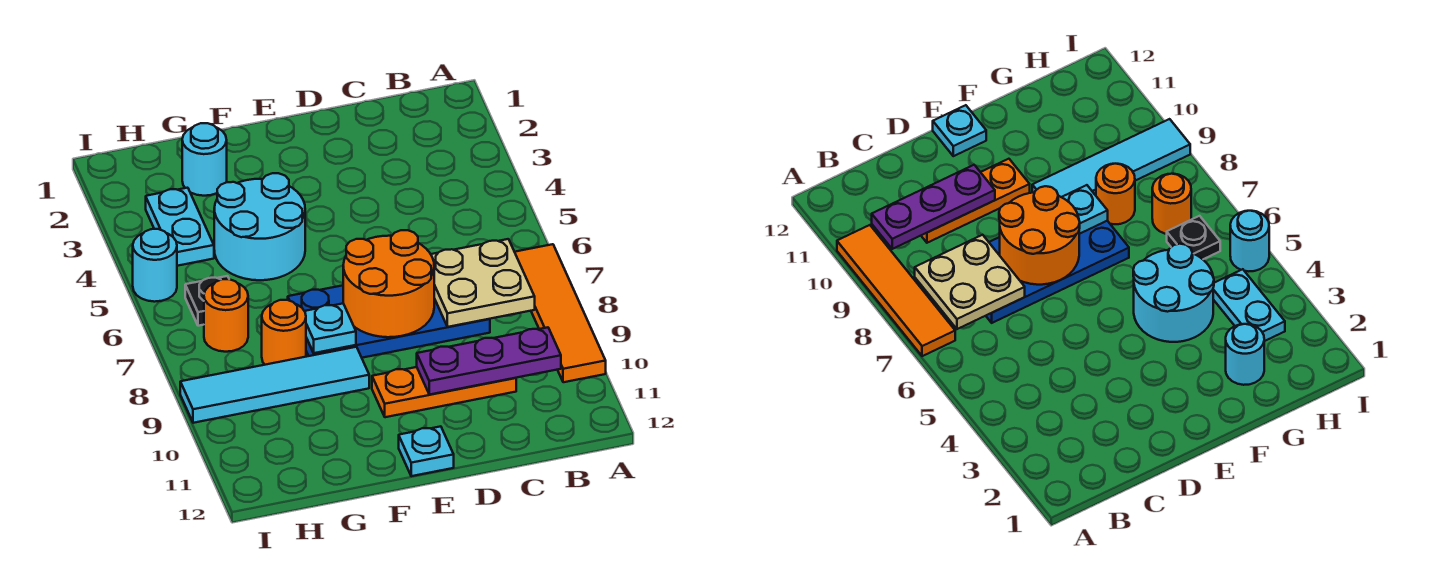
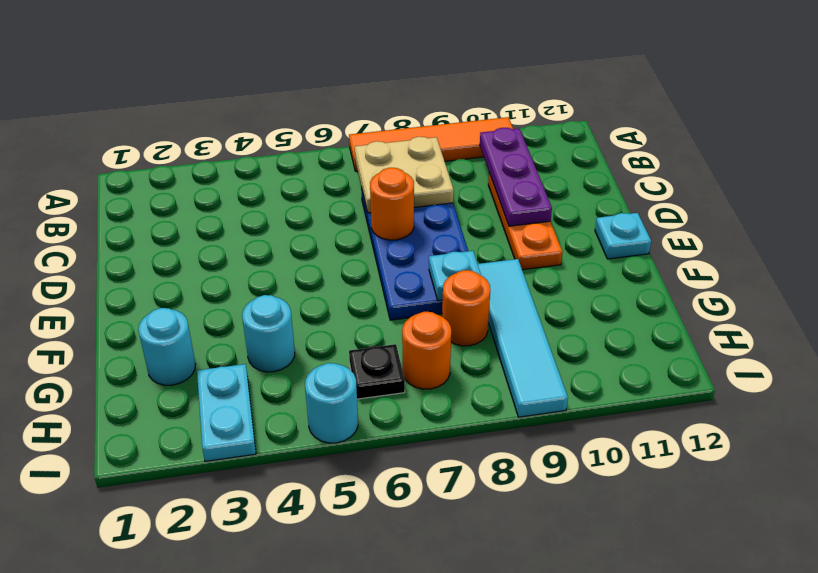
orange round brick D7:E8 level 2 -> orange round brick D7 level 2
cyan round brick F4:G5 level 1 -> cyan round brick G4 level 1
cyan plate H3:H4 level 1 -> cyan plate H3:I3 level 1

